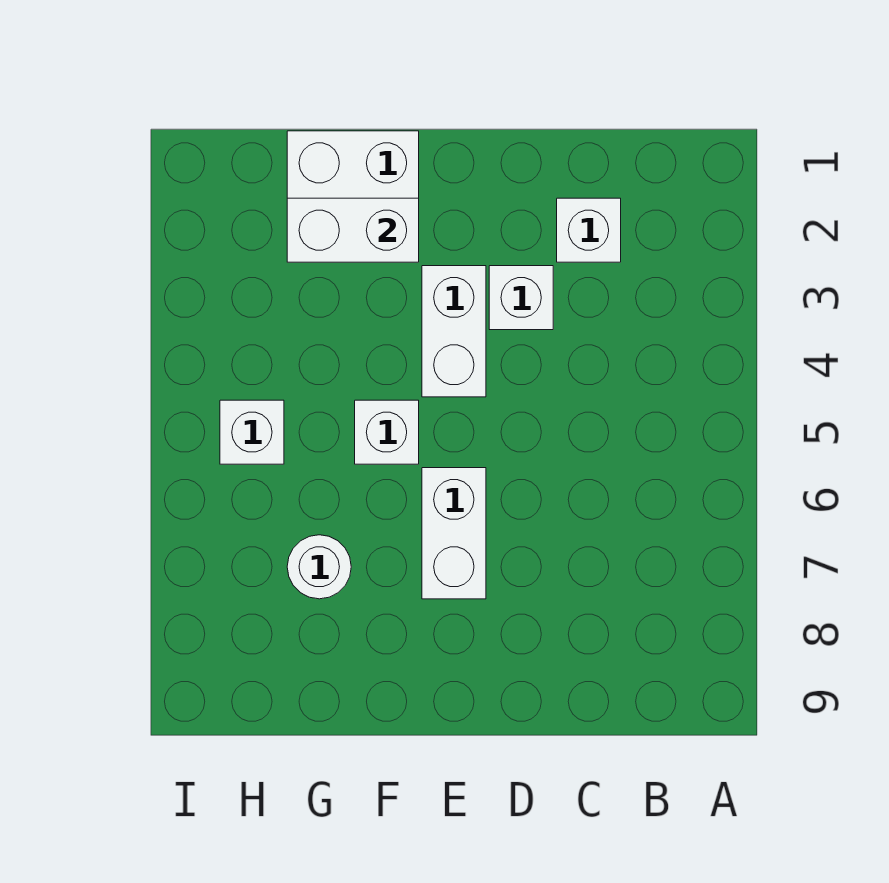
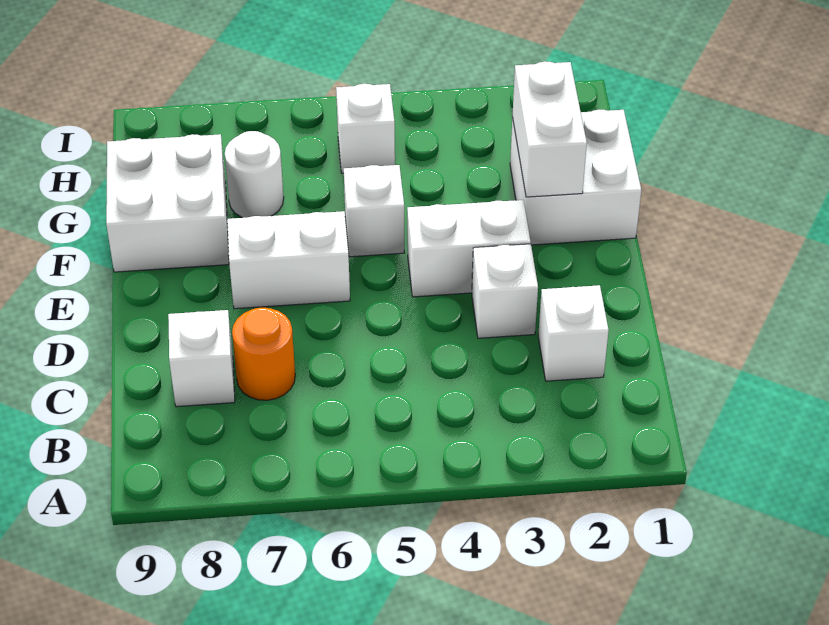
none -> orange round brick C7 level 1
none -> white brick C8 level 1
none -> white brick F8:G9 level 1

